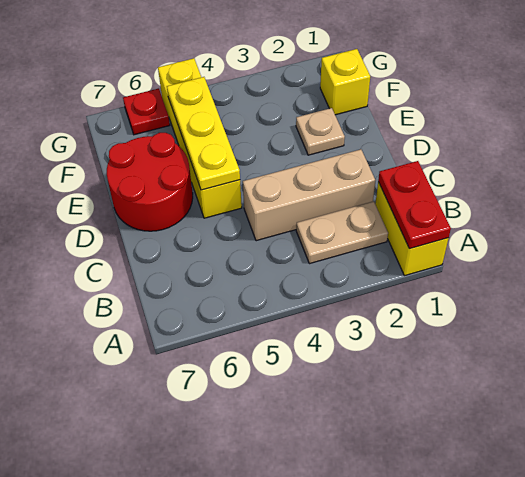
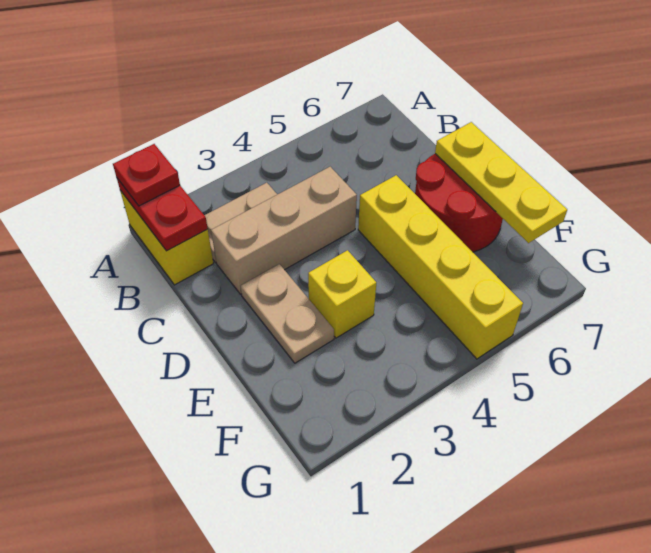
yellow plate D5:F5 level 2 -> yellow plate D7:F7 level 2
tan plate E2 level 1 -> tan plate D2:E2 level 1
yellow brick F1 level 1 -> yellow brick E3 level 1
red plate G6 level 1 -> red plate A1 level 3

